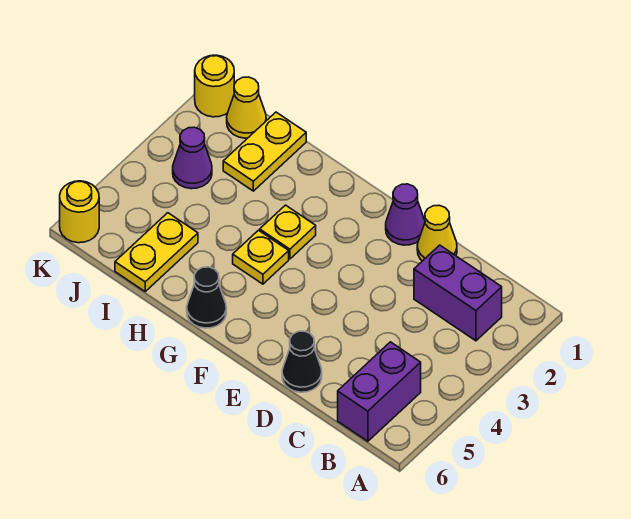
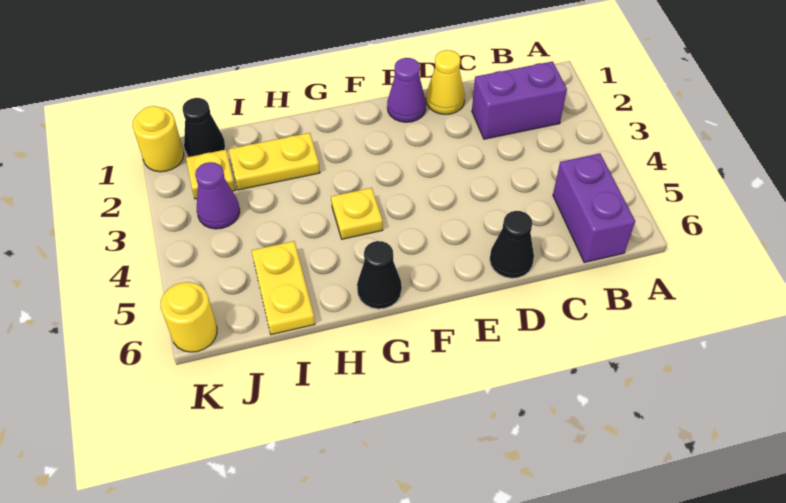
yellow plate G3 level 1 -> yellow plate J2 level 1
yellow plate I1:I2 level 1 -> yellow plate H2:I2 level 1
yellow cone J1 level 1 -> black cone J1 level 1

